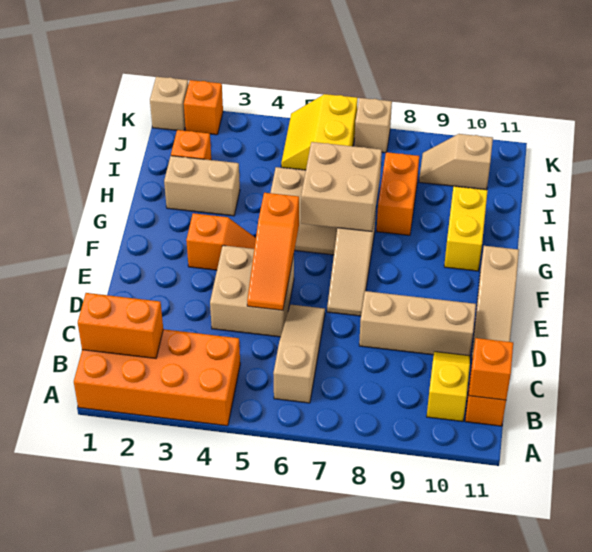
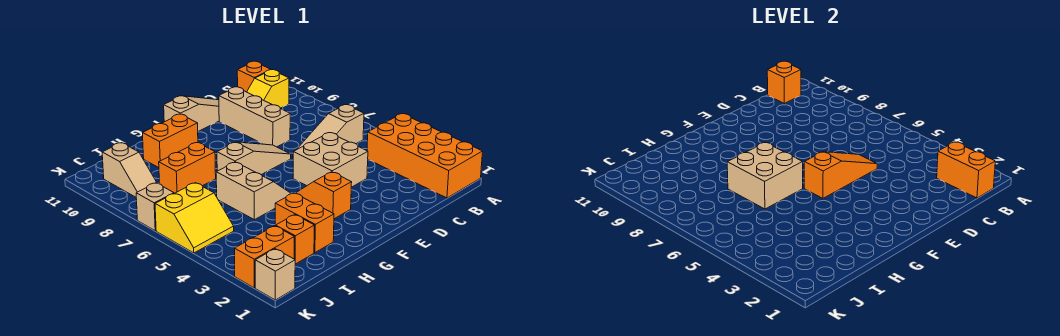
yellow brick G10:H10 level 1 -> orange brick G10:H10 level 1
tan brick H2:H3 level 1 -> orange brick H2:H3 level 1
orange brick K2 level 1 -> orange brick J2:K2 level 1

